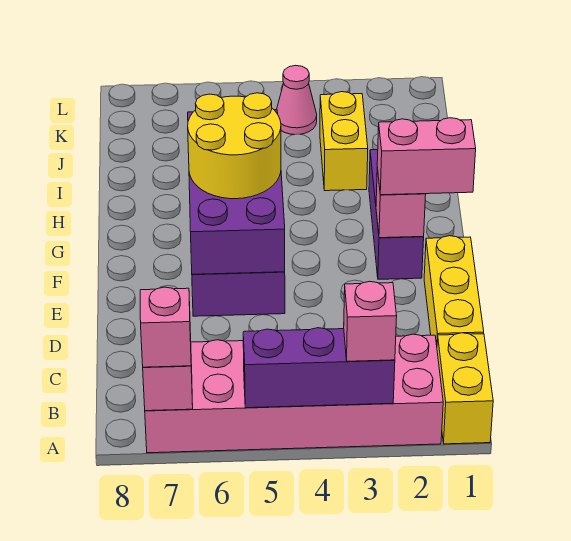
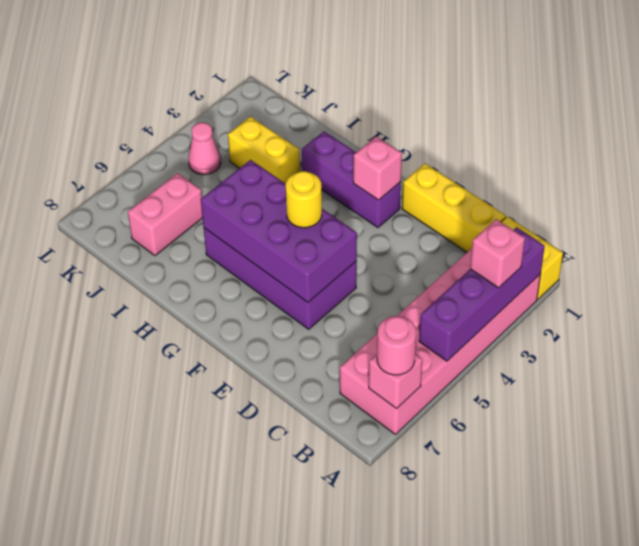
purple brick A3:A5 level 2 -> purple brick A2:A5 level 2
pink brick A7 level 3 -> pink round brick A7 level 3
pink brick F1:F2 level 3 -> pink brick J6:J7 level 1
yellow round brick F5:G6 level 3 -> yellow round brick F5 level 3

